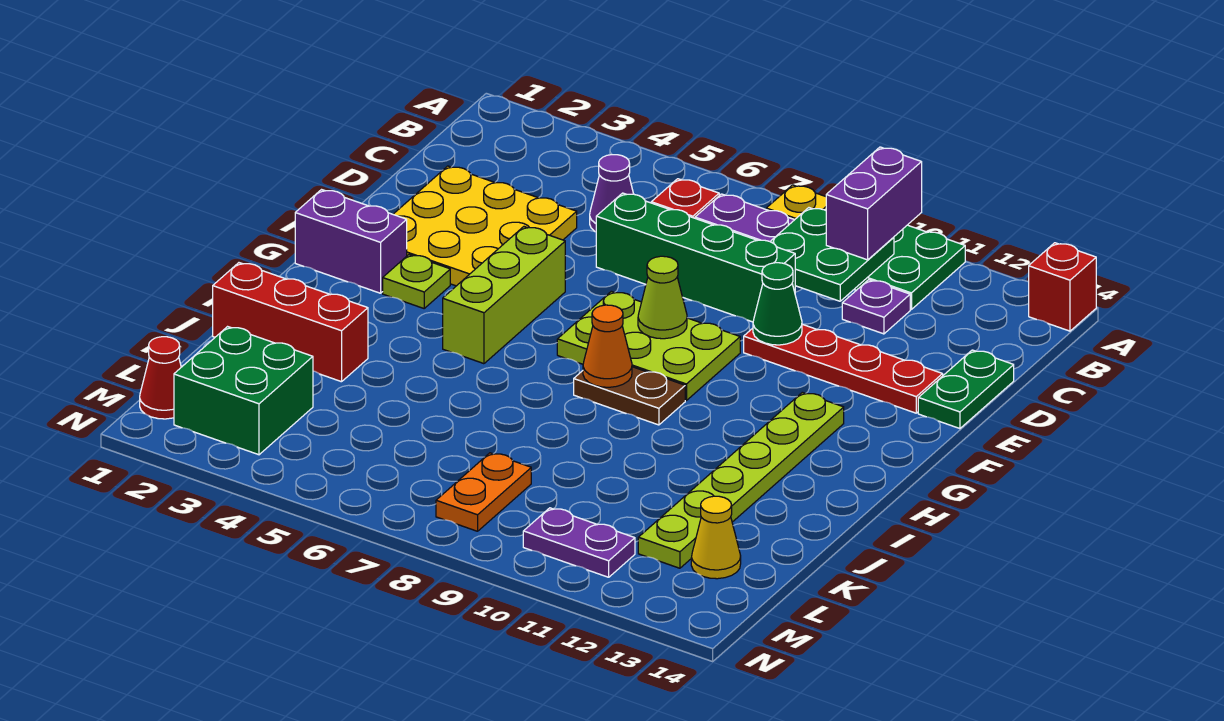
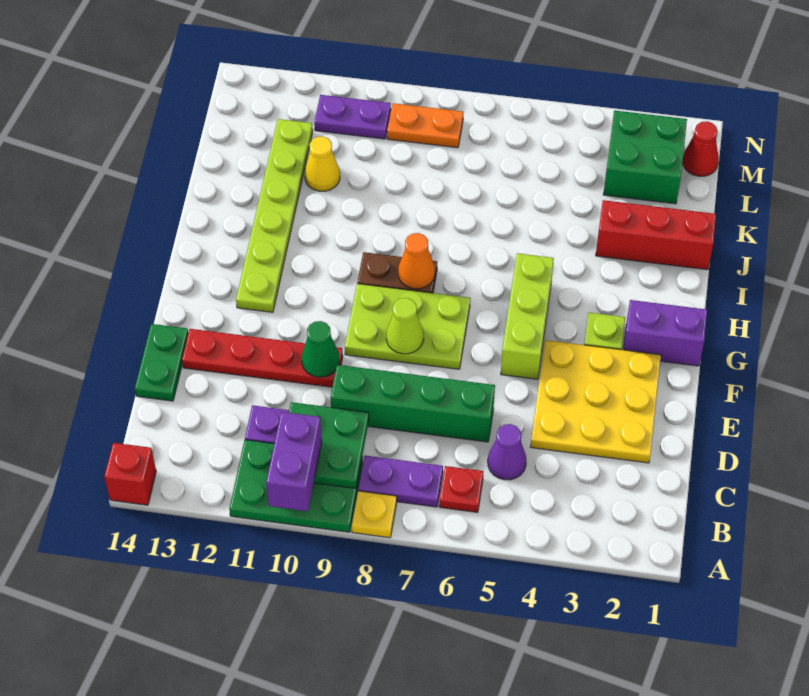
orange plate L8:M8 level 1 -> orange plate M8:M9 level 1
yellow cone L13 level 1 -> yellow cone K11 level 1

